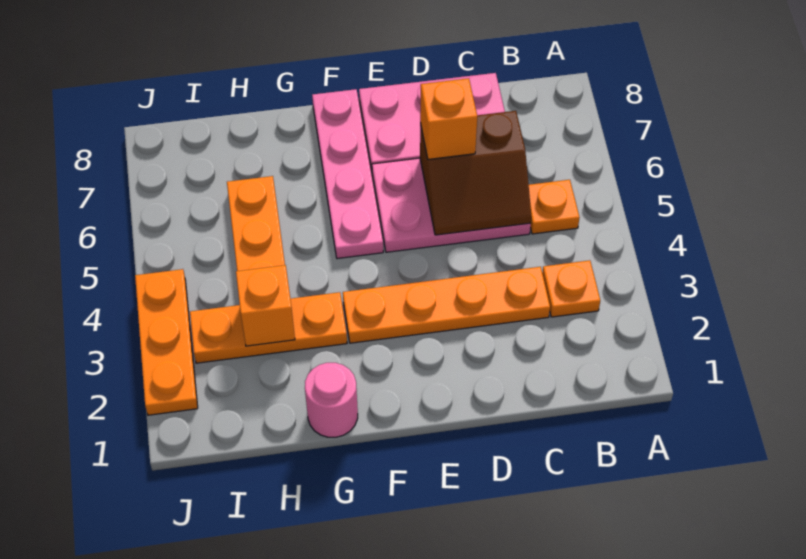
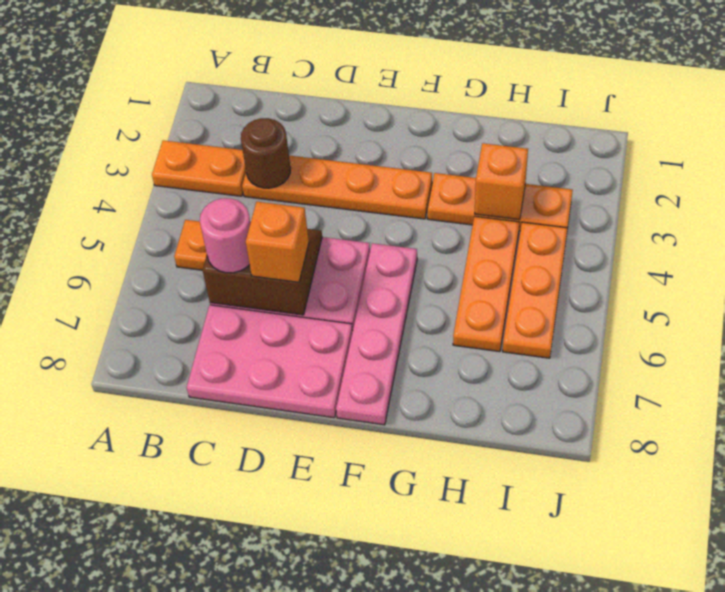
orange plate B3 level 1 -> orange plate A3:B3 level 1
none -> brown round brick C3 level 2
pink round brick G1 level 1 -> pink round brick C6 level 3
orange plate J2:J4 level 1 -> orange plate I4:I6 level 1

